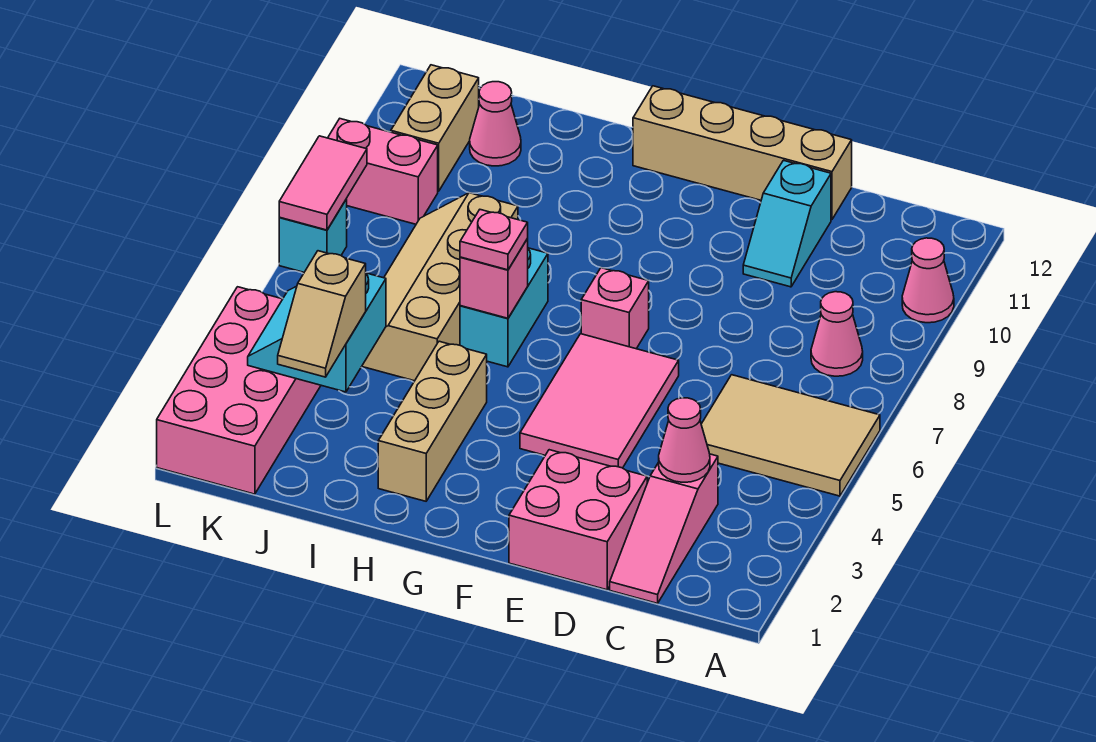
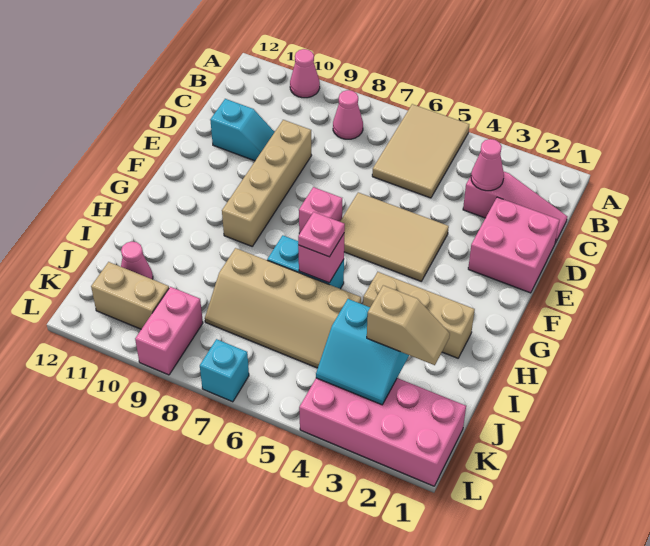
tan brick D12:G12 level 1 -> tan brick D9:G9 level 1
pink tile E4:F6 level 1 -> tan tile E4:F6 level 1
pink tile L7:L8 level 2 -> none

